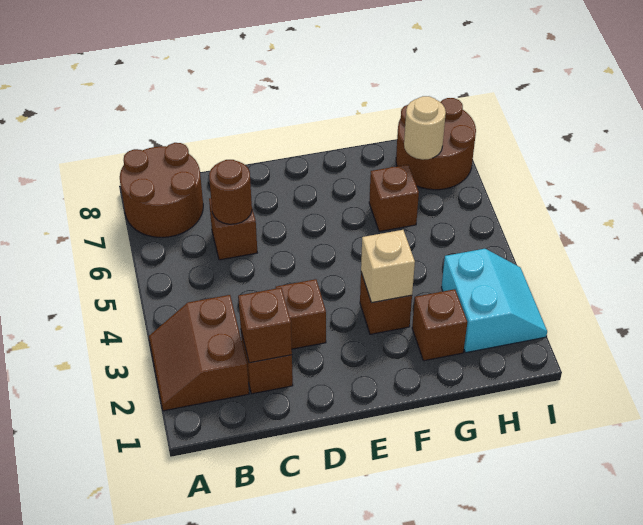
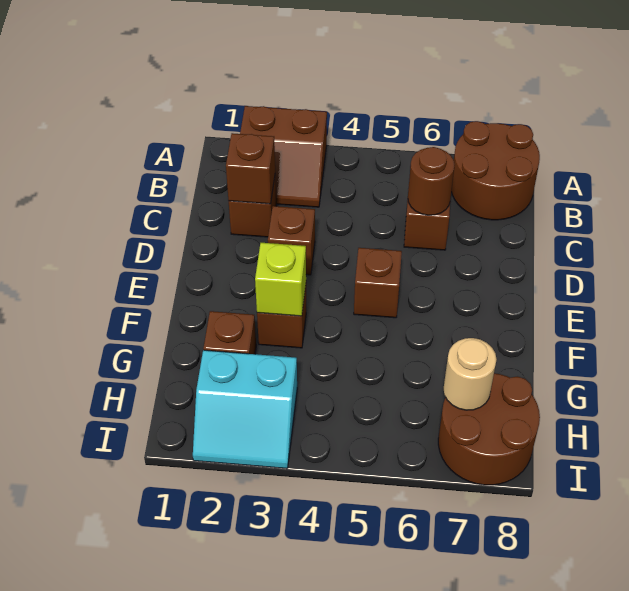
brown slope A2:B3 level 1 top B -> brown slope A2:B3 level 1 top A
tan brick F3 level 2 -> lime brick F3 level 2
brown brick G6 level 1 -> brown brick E5 level 1

